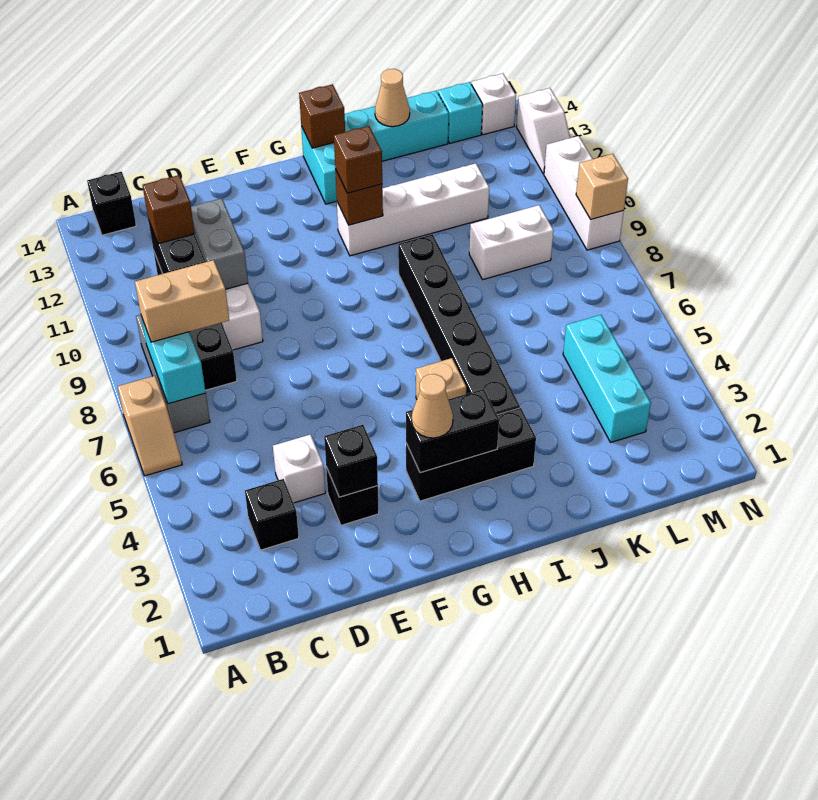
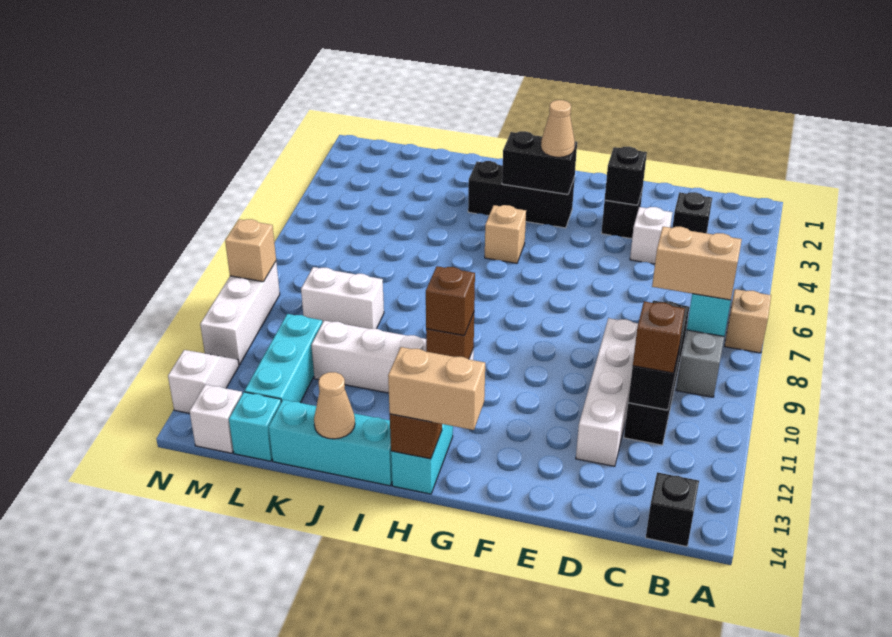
grey brick D10:D11 level 2 -> none
none -> tan brick G14:H14 level 3
black brick I4:I9 level 1 -> none
cyan brick L3:L5 level 1 -> cyan brick L11:L13 level 1

